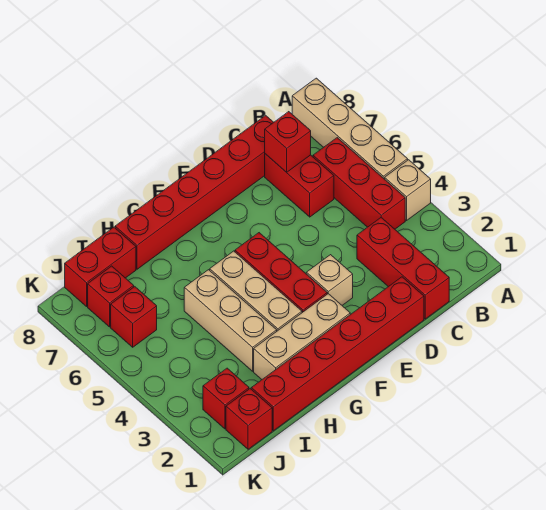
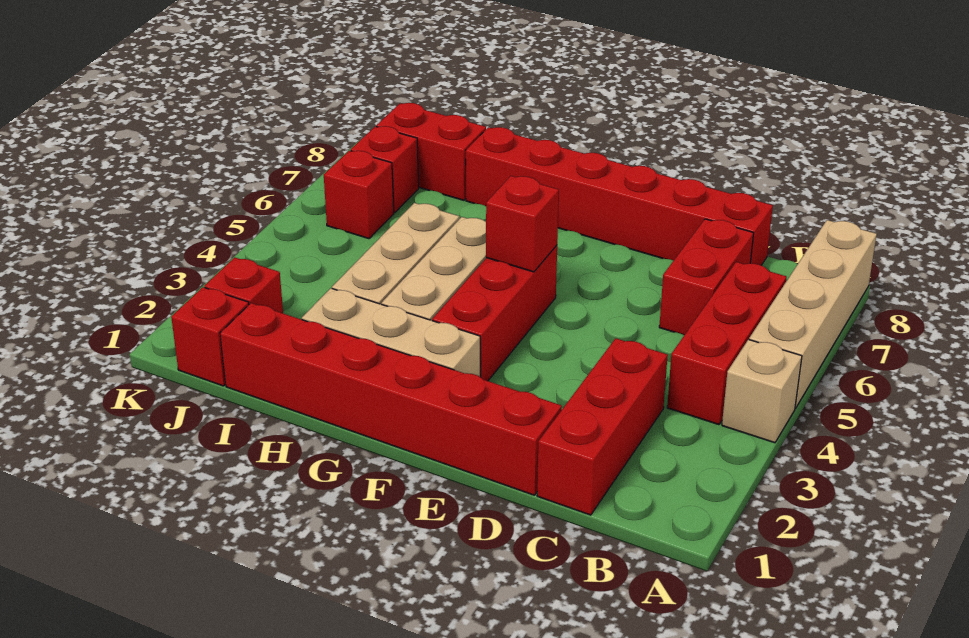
red brick C7 level 2 -> red brick F5 level 2
tan brick E3 level 1 -> none

